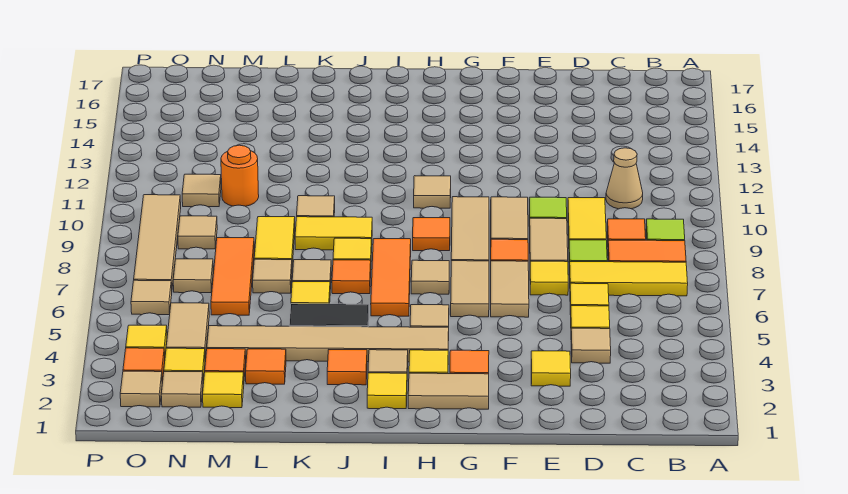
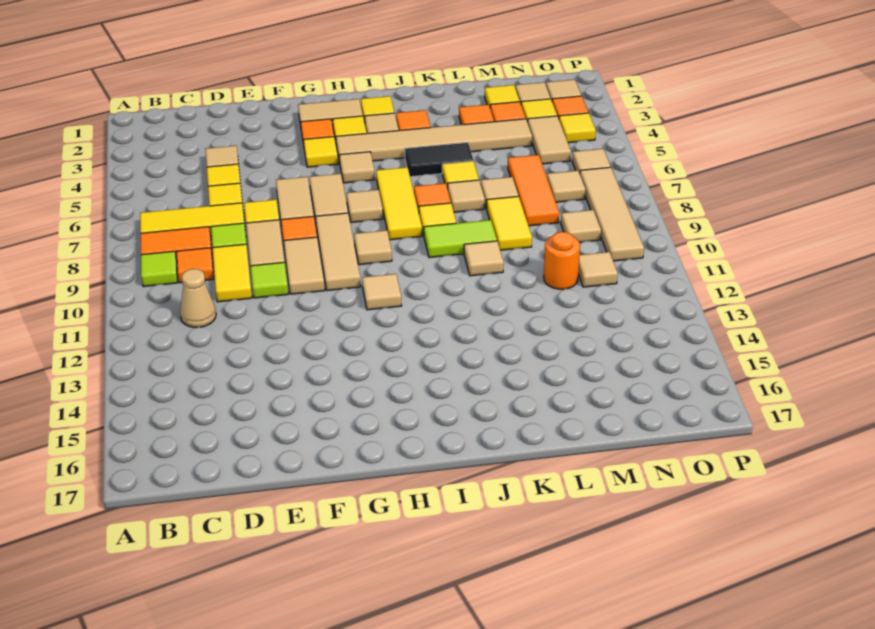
yellow tile E3 level 1 -> yellow tile G4 level 1
orange tile H9 level 1 -> tan tile H9 level 1
orange tile I6:I8 level 1 -> yellow tile I6:I8 level 1
yellow tile J9:K9 level 1 -> lime tile J9:K9 level 1

